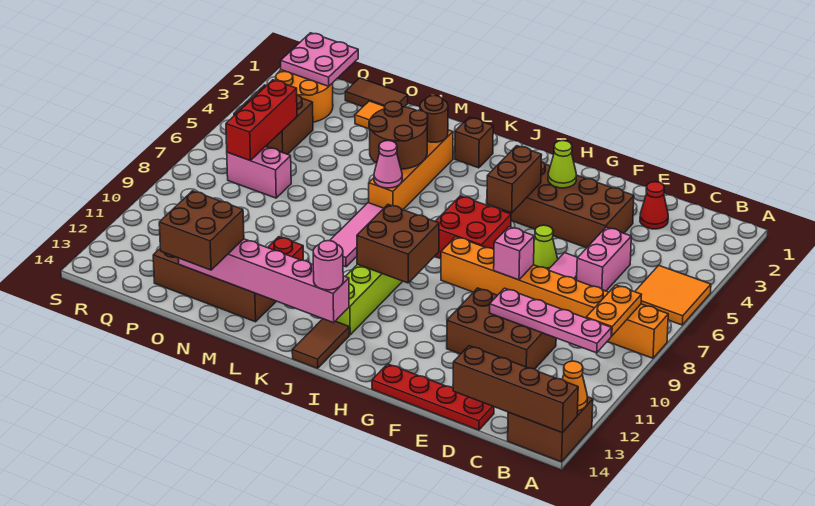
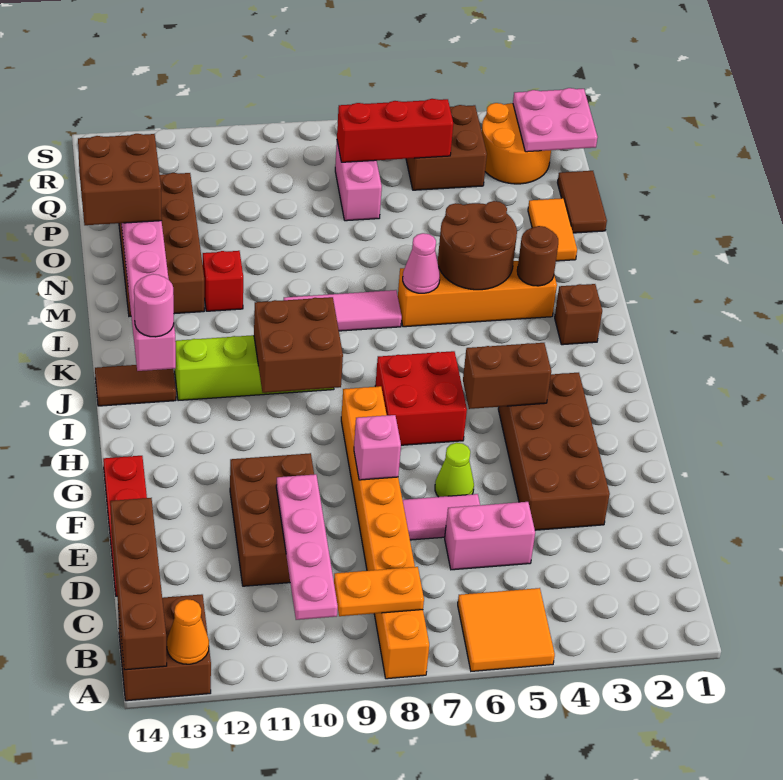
red cone D2 level 1 -> none
lime cone G3 level 2 -> none

